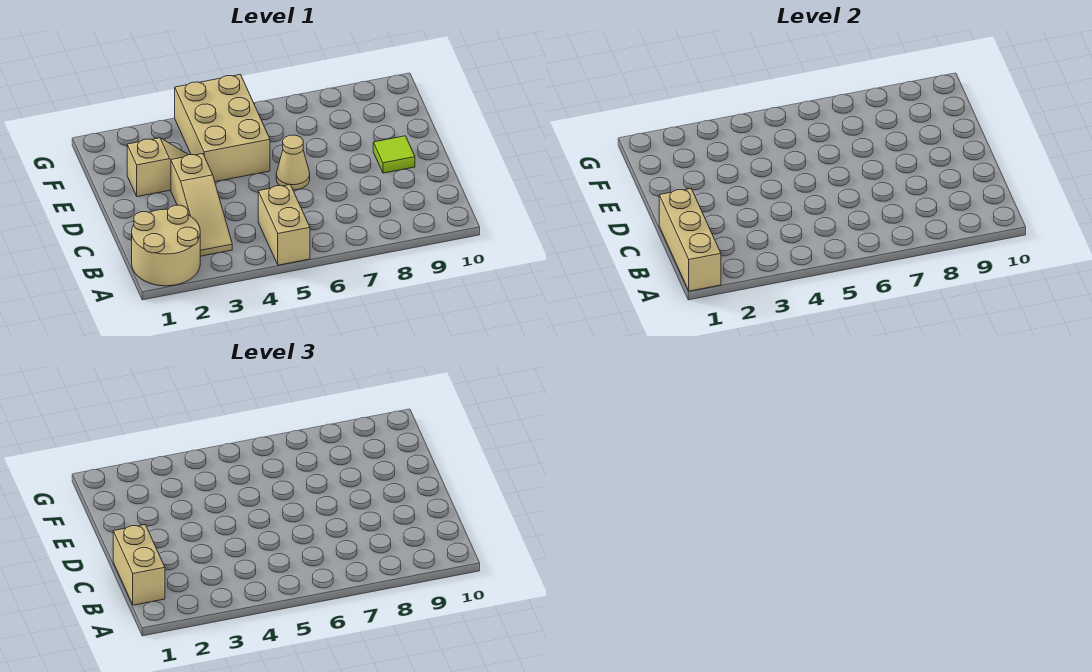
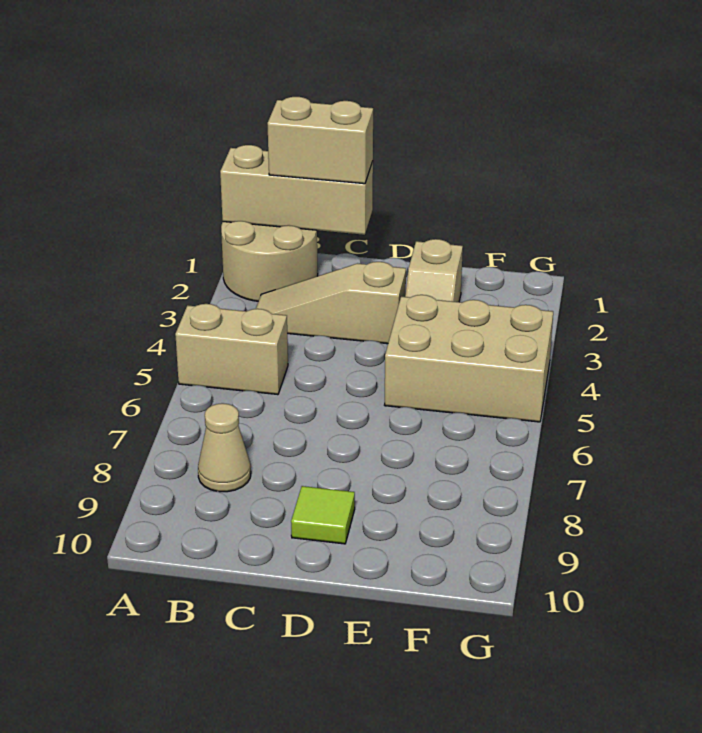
tan cone D6 level 1 -> tan cone B8 level 1

